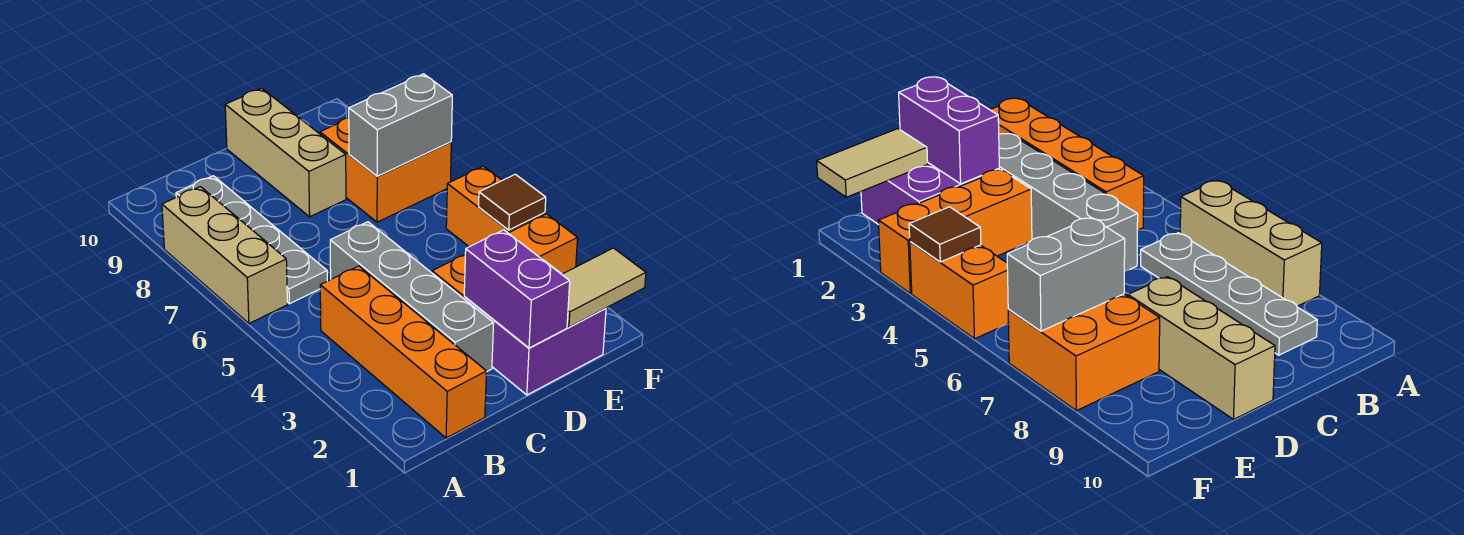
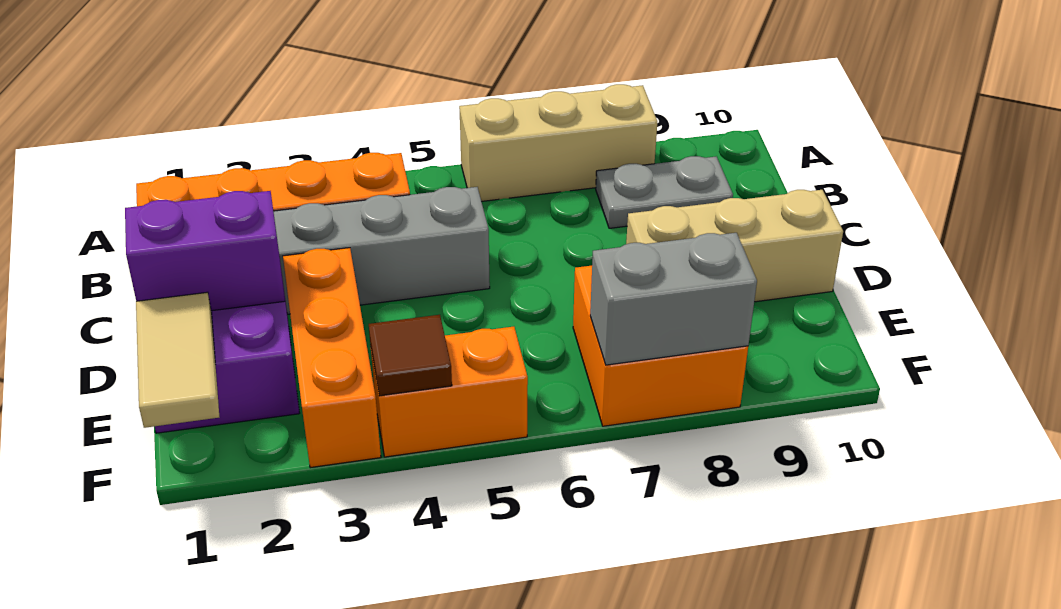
grey plate B6:B9 level 1 -> grey plate B8:B9 level 1
grey brick E7:F7 level 2 -> grey brick F7:F8 level 2

